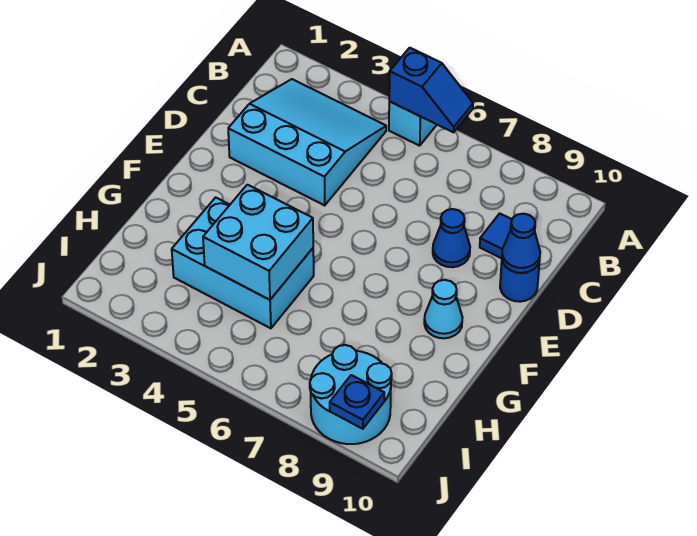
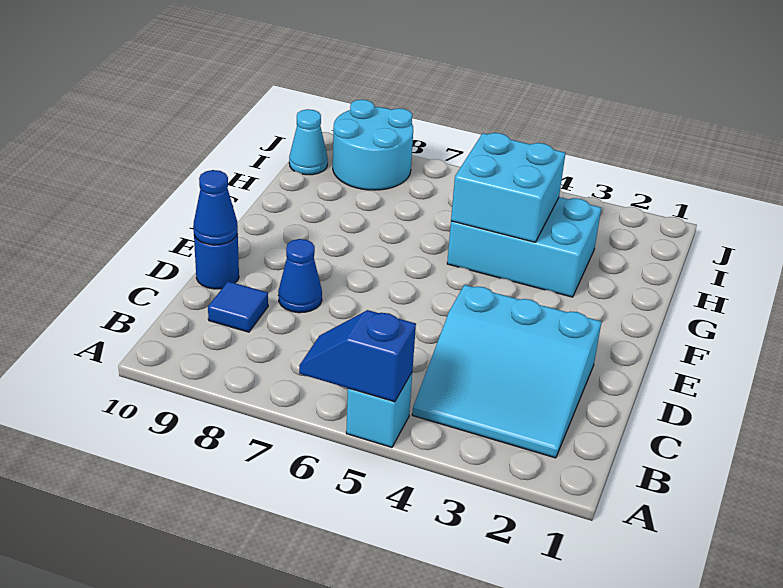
cyan cone F9 level 1 -> cyan cone I10 level 1
blue plate J9 level 2 -> none

